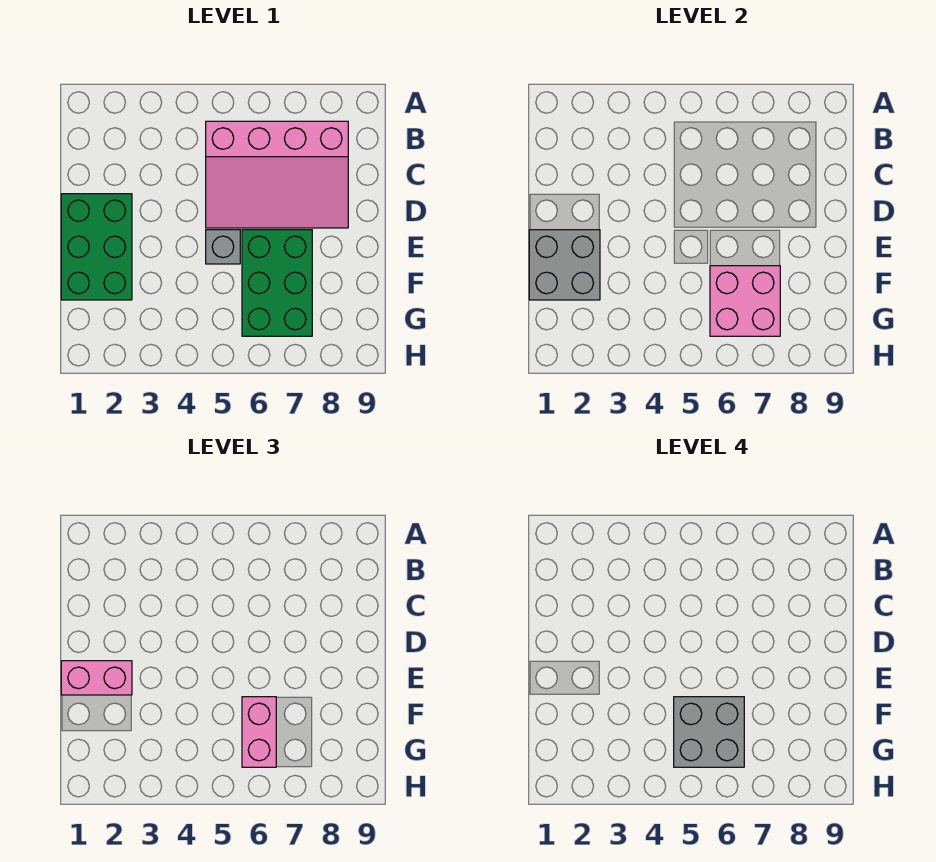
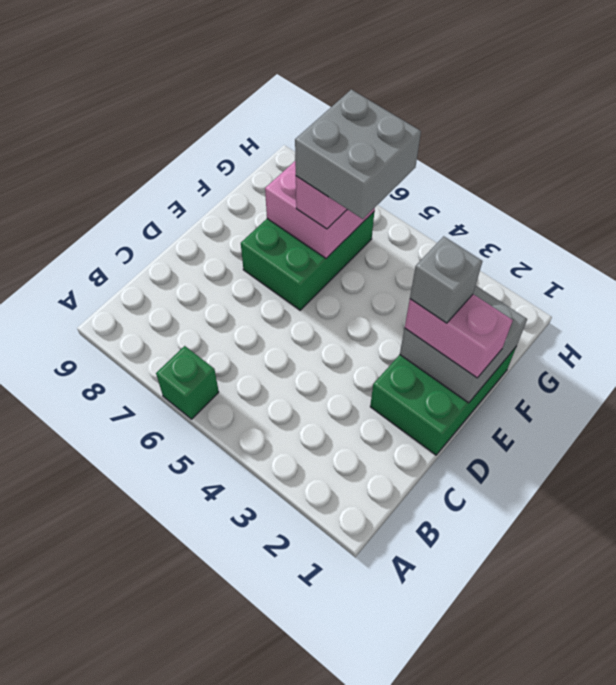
none -> green brick A6 level 1
pink slope B5:D8 level 1 top B -> none
grey brick E5 level 1 -> grey brick E2 level 4

